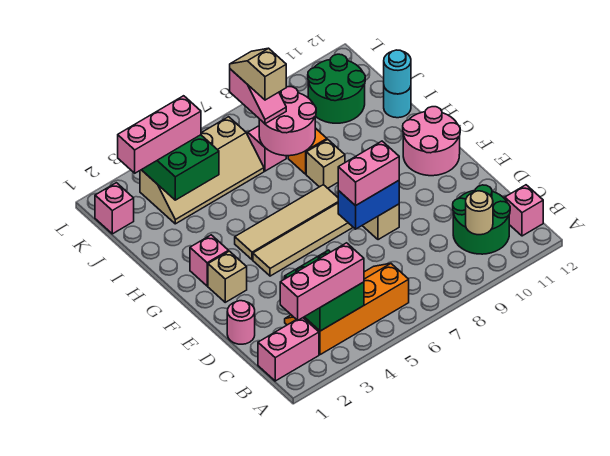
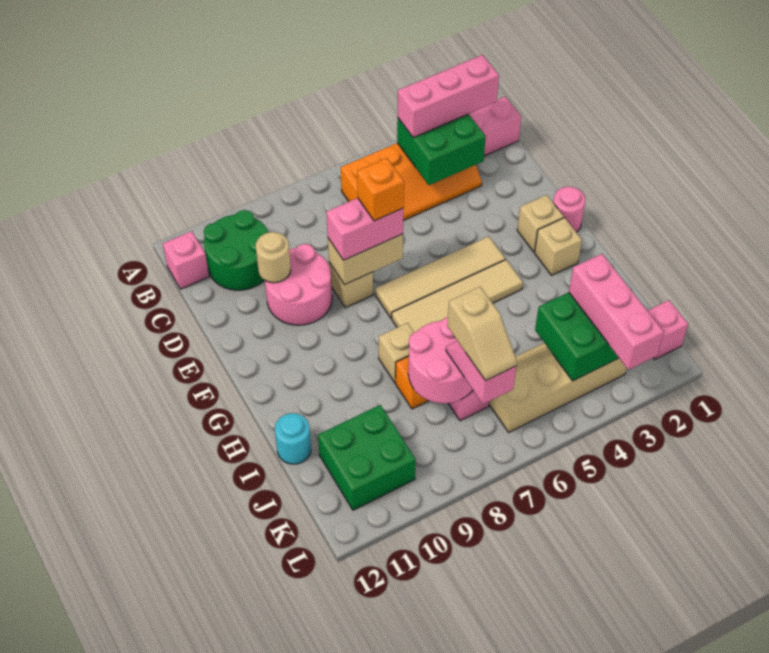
tan round brick B10 level 2 -> tan round brick D10 level 2
pink round brick D1 level 1 -> pink round brick F1 level 1
blue brick E7:E8 level 2 -> tan brick E7:E8 level 2
none -> orange brick E7 level 4
pink round brick F11:G12 level 1 -> pink round brick D9:E10 level 1
pink brick G2 level 1 -> tan brick G2 level 1
cyan round brick I12 level 2 -> none
green round brick J10:K11 level 1 -> green brick J10:K11 level 1
pink brick K2:K4 level 3 -> pink brick J3:L3 level 3

